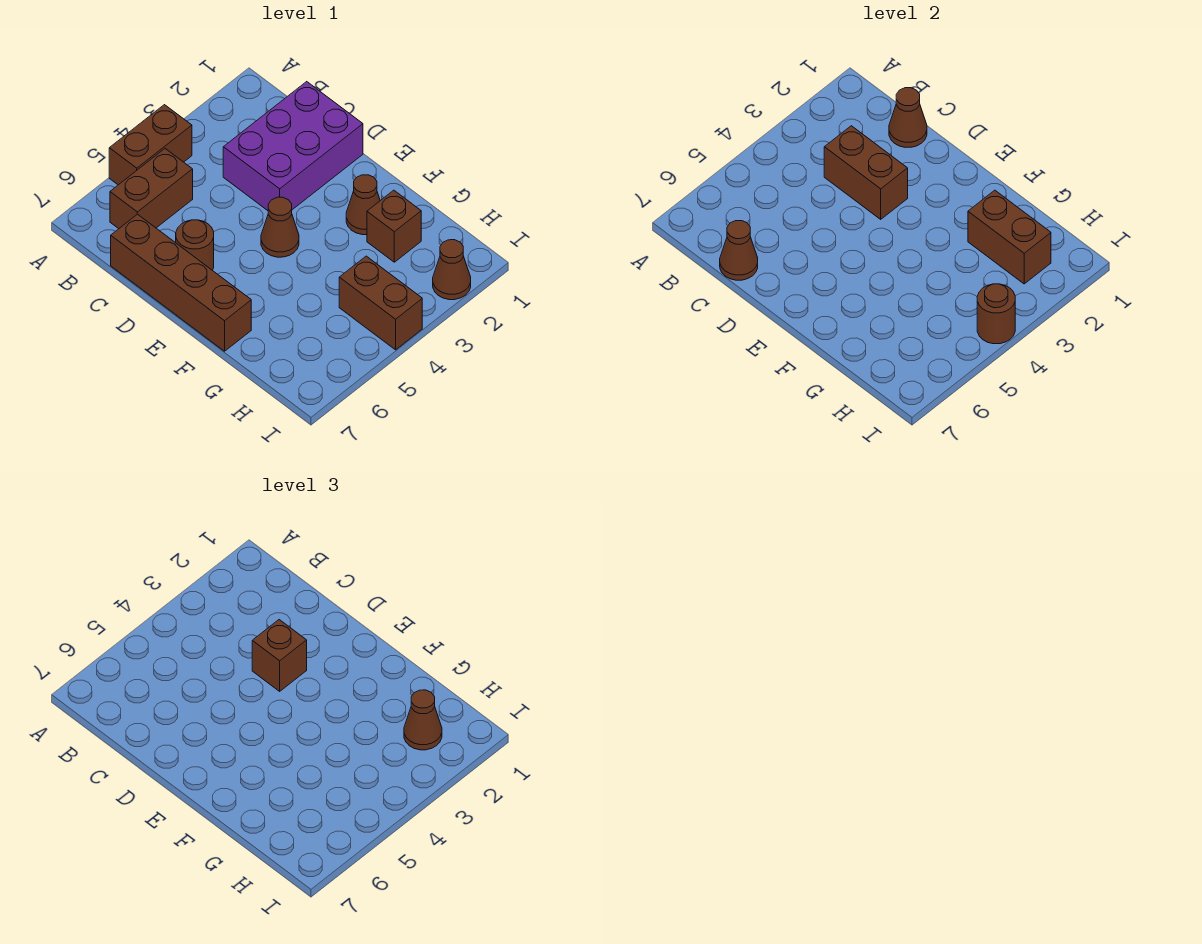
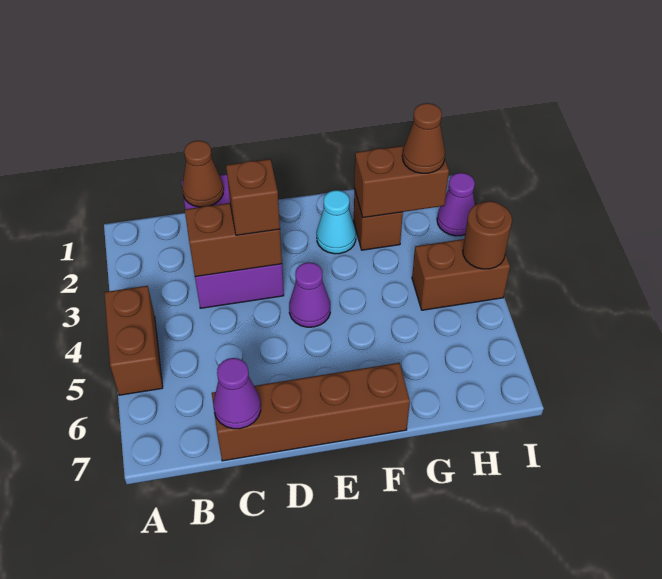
brown brick B5:B6 level 1 -> none
brown cone C7 level 2 -> purple cone C7 level 2
brown round brick D6 level 1 -> none
brown cone E4 level 1 -> purple cone E4 level 1
brown cone F2 level 1 -> cyan cone F2 level 1
brown cone I2 level 1 -> purple cone I2 level 1

